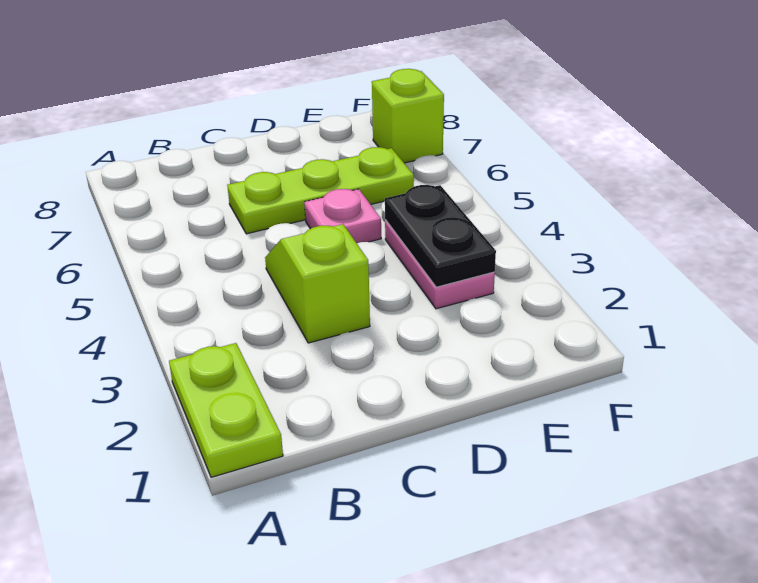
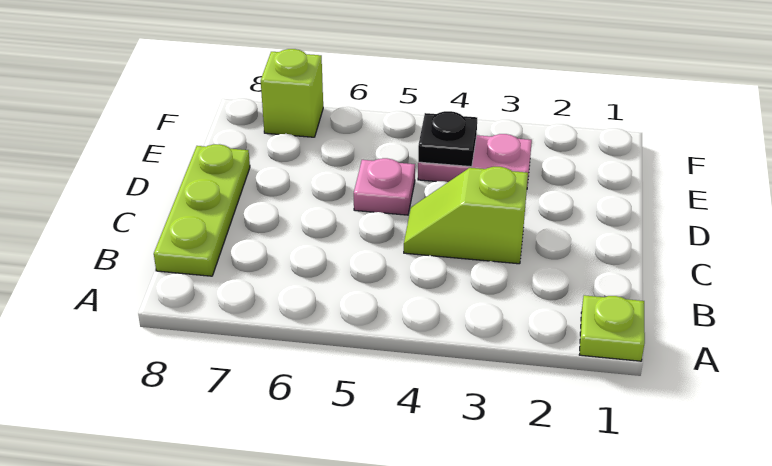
lime plate A1:A2 level 1 -> lime plate A1 level 1
lime plate C6:E6 level 1 -> lime plate B8:D8 level 1
black plate E3:E4 level 2 -> black plate E4 level 2

